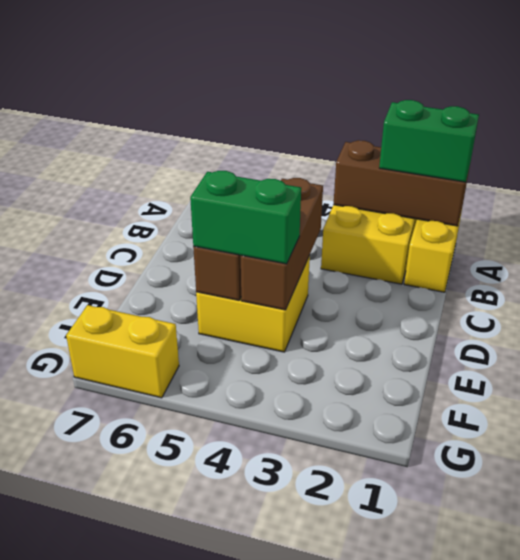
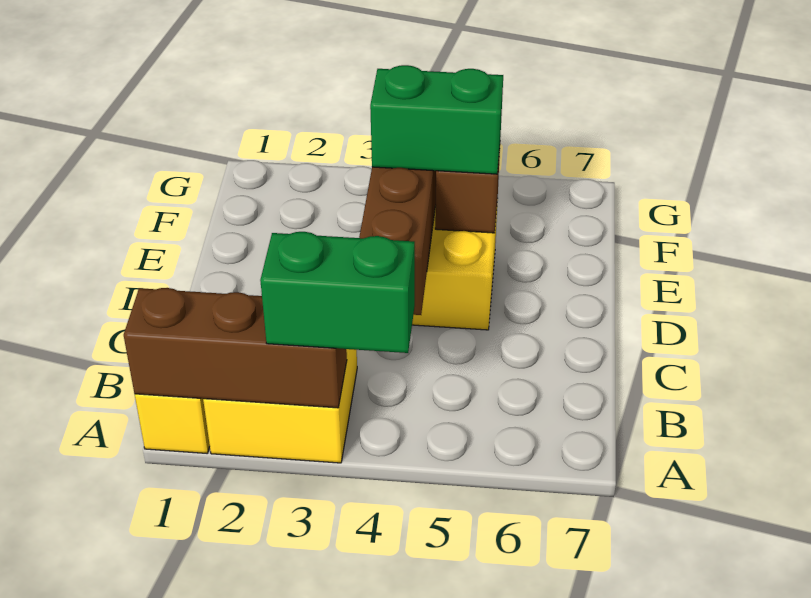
green brick A1:A2 level 3 -> green brick A3:A4 level 3
yellow brick G6:G7 level 1 -> none

